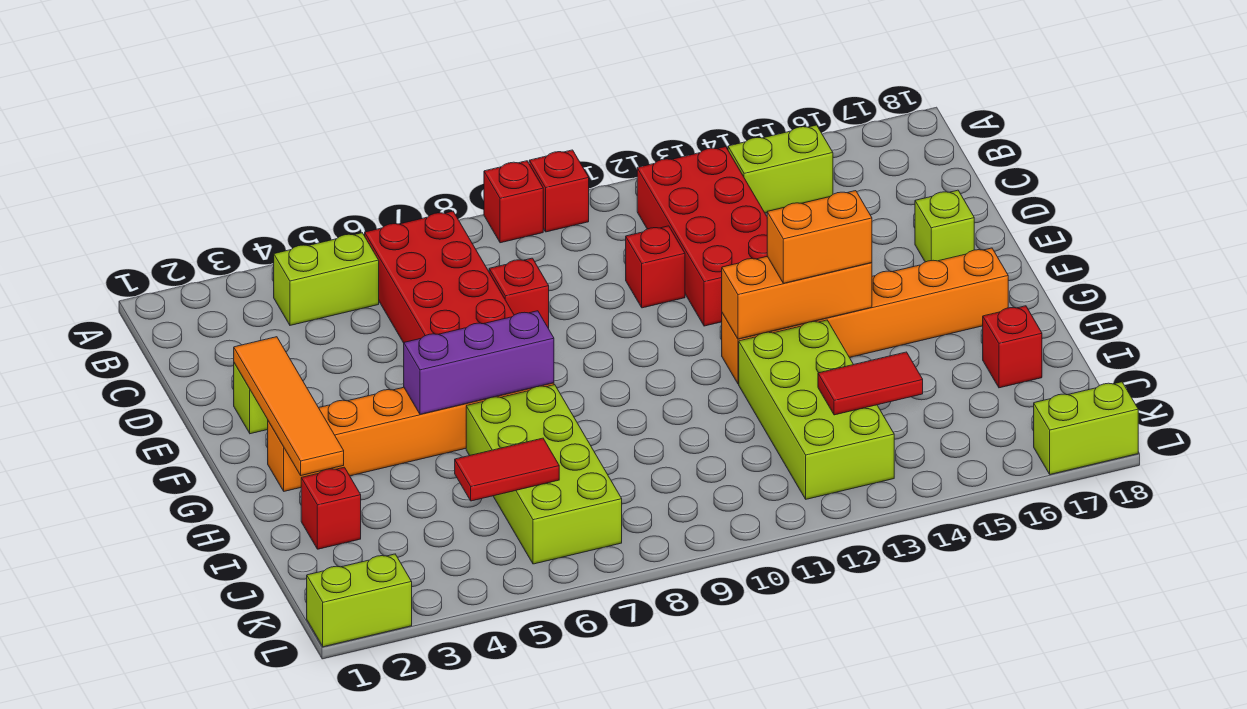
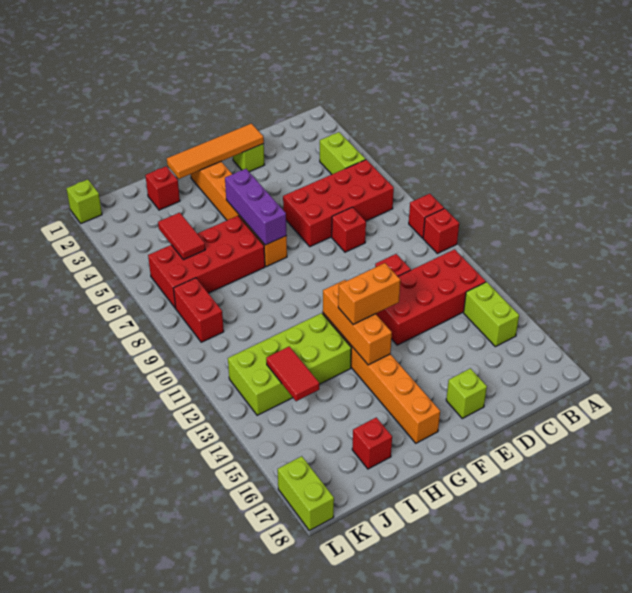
orange brick G13:G14 level 3 -> orange brick F13:G13 level 3
lime brick H6:K7 level 1 -> red brick H6:K7 level 1
none -> red brick K8:K9 level 1
lime brick L1:L2 level 1 -> lime brick L1 level 1

